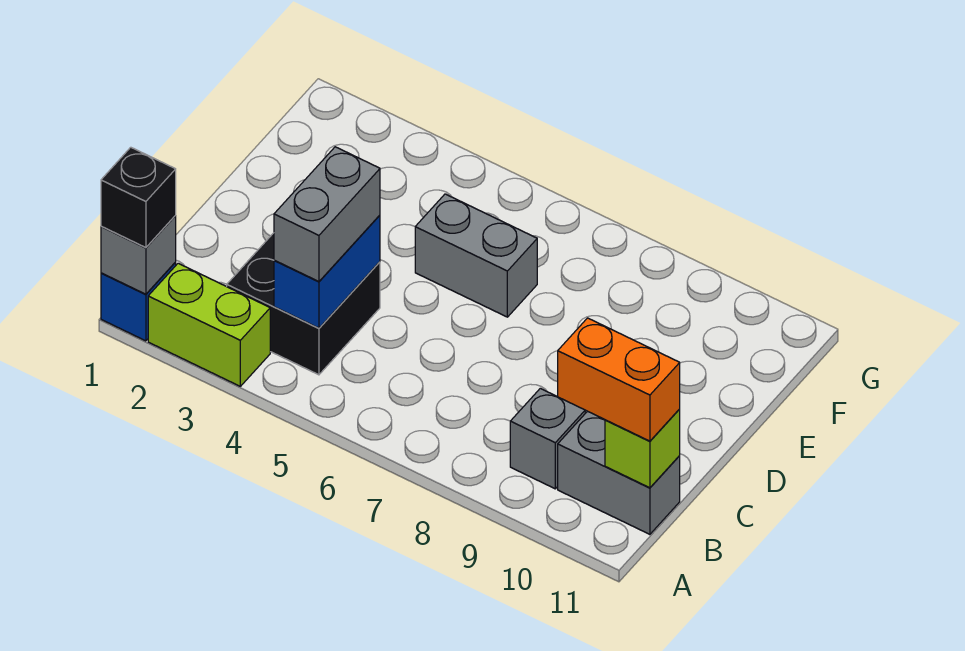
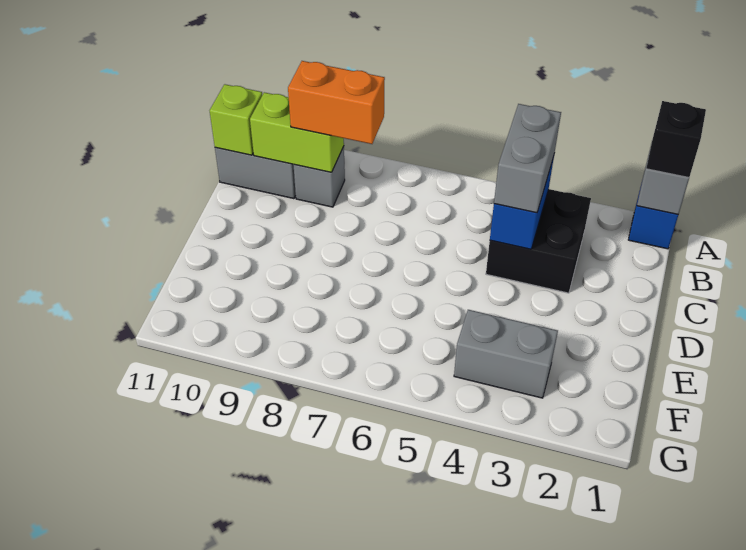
lime brick A2:A3 level 1 -> lime brick B9:B10 level 2
orange brick B10:B11 level 3 -> orange brick B8:B9 level 3
grey brick E5:E6 level 1 -> grey brick F3:F4 level 1

